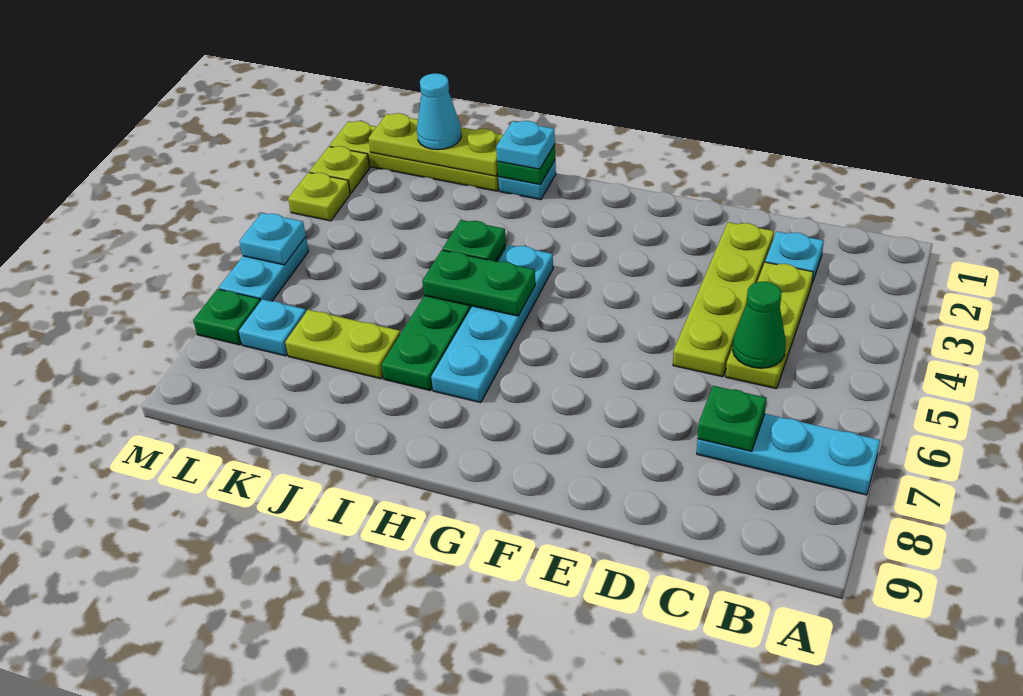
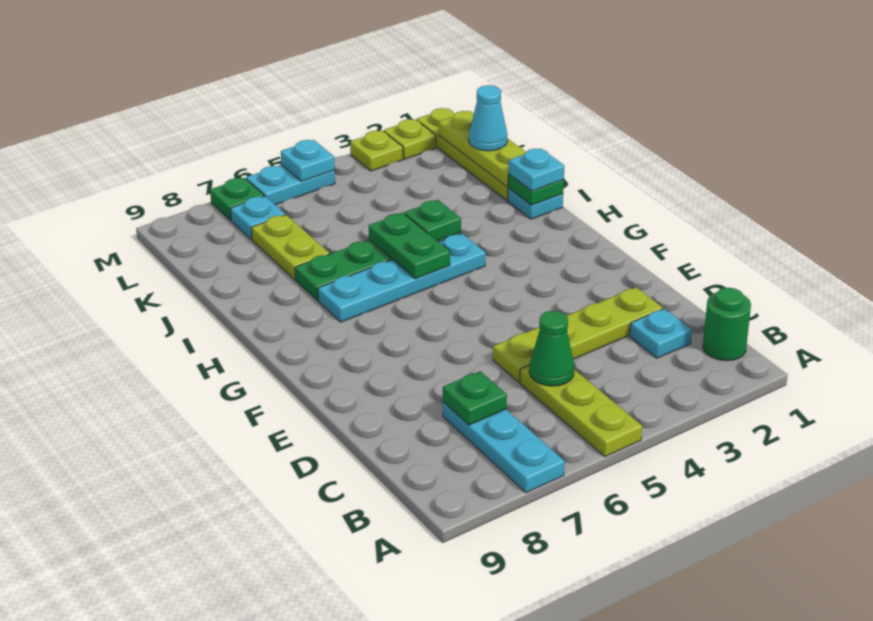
none -> green round brick B1 level 1
lime plate C3:C5 level 1 -> lime plate A5:C5 level 1

